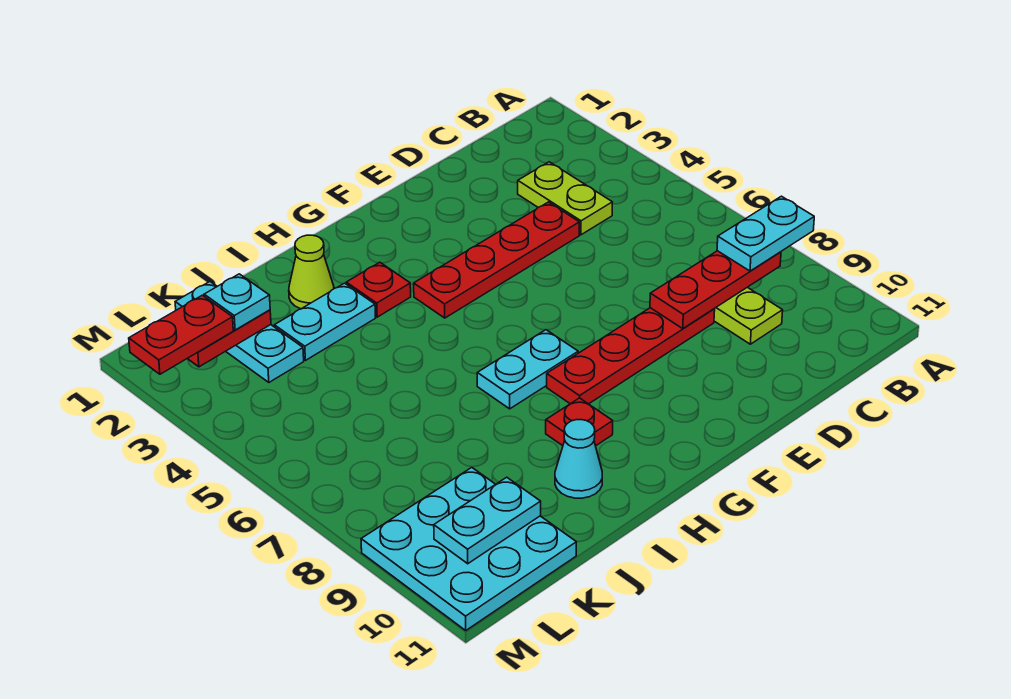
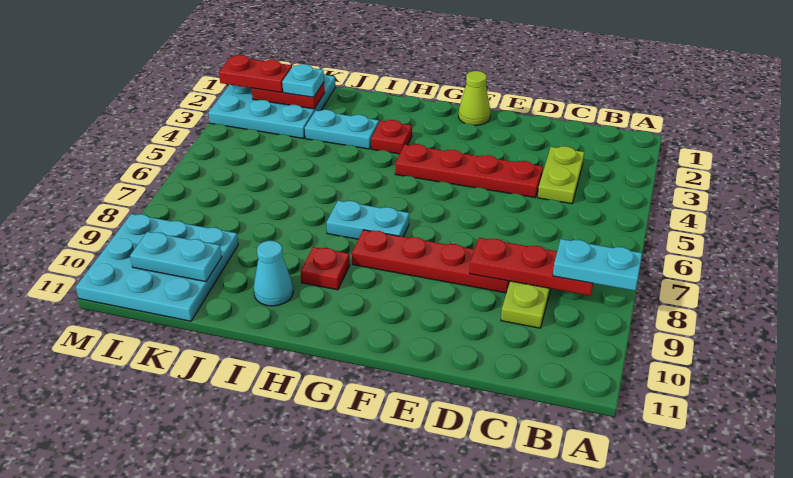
lime cone I2 level 1 -> lime cone F1 level 1
cyan plate K1:K3 level 1 -> cyan plate K1:M3 level 1

